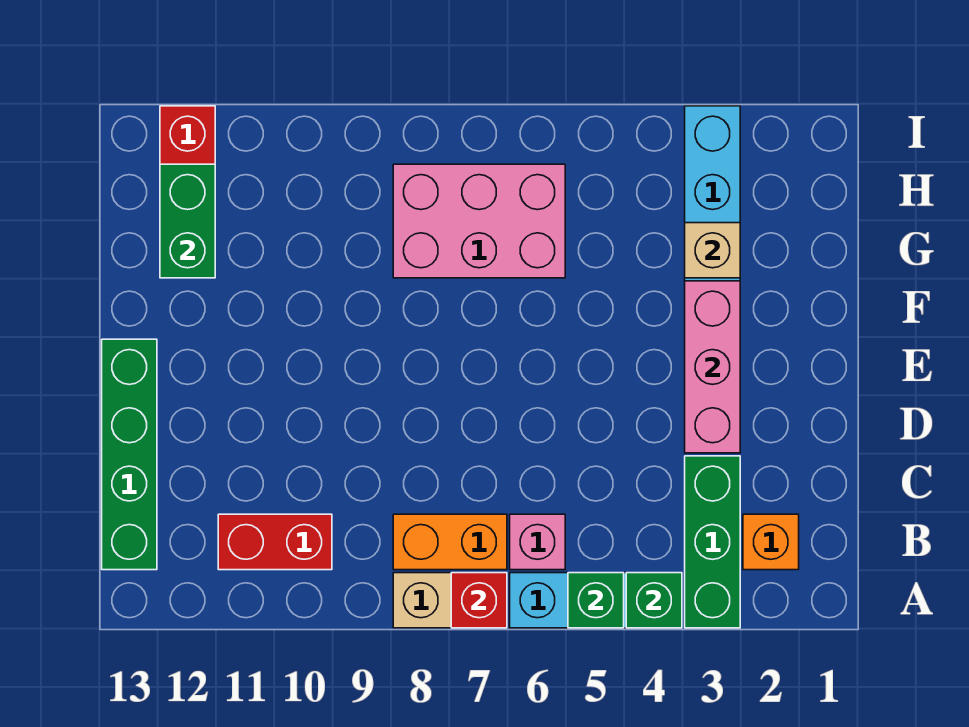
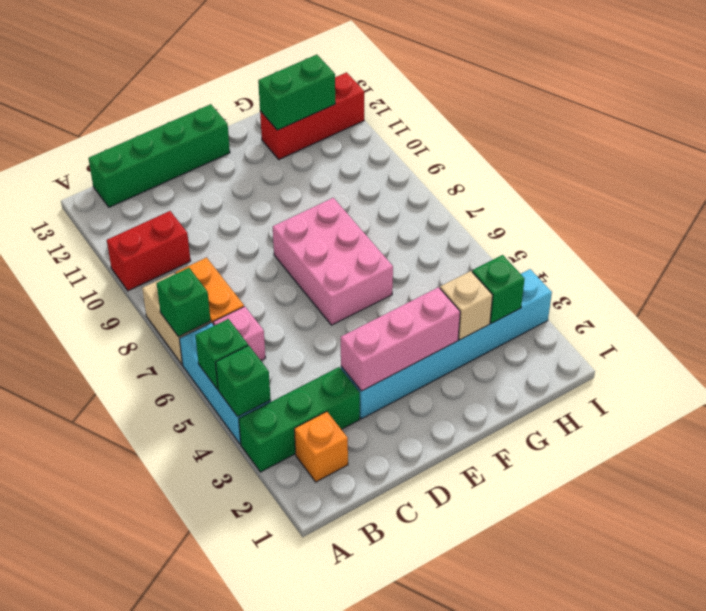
red brick A7 level 2 -> green brick A7 level 2
red brick B10:B11 level 1 -> red brick A10:B10 level 1
pink brick G6:H8 level 1 -> pink brick E6:F8 level 1
none -> green brick H3 level 2

